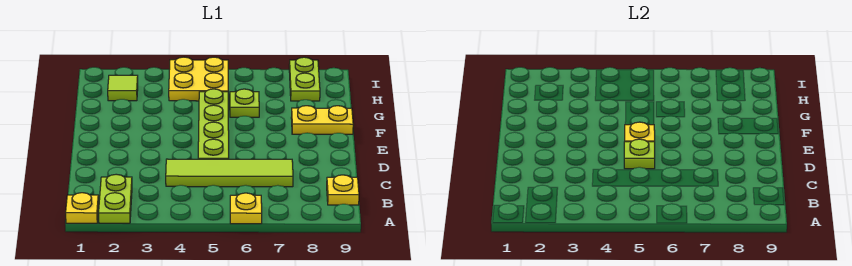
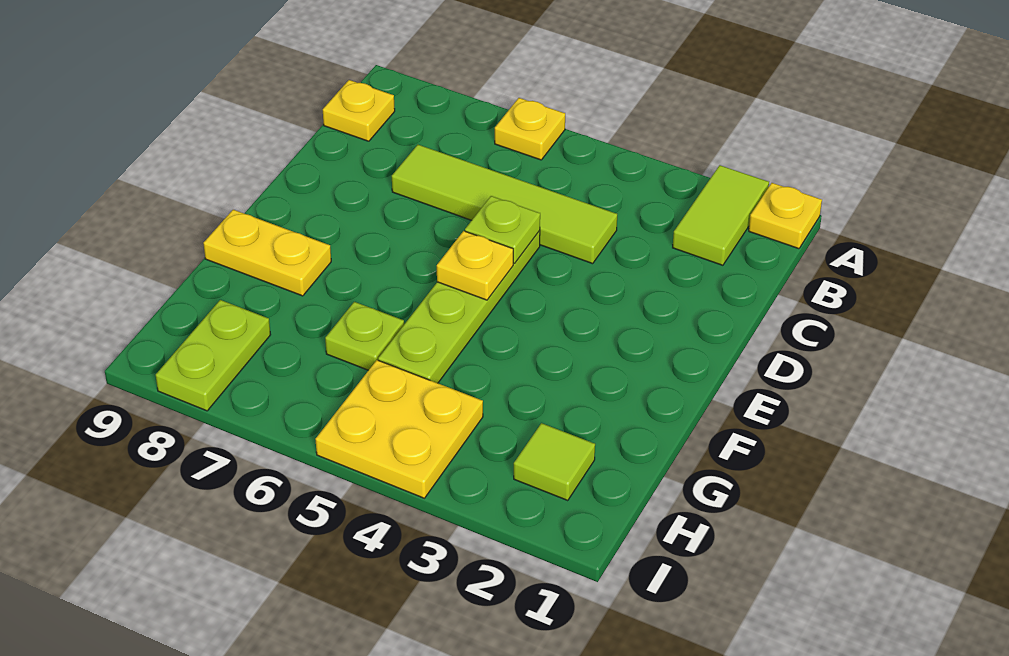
lime plate A2:B2 level 1 -> lime tile A2:B2 level 1

